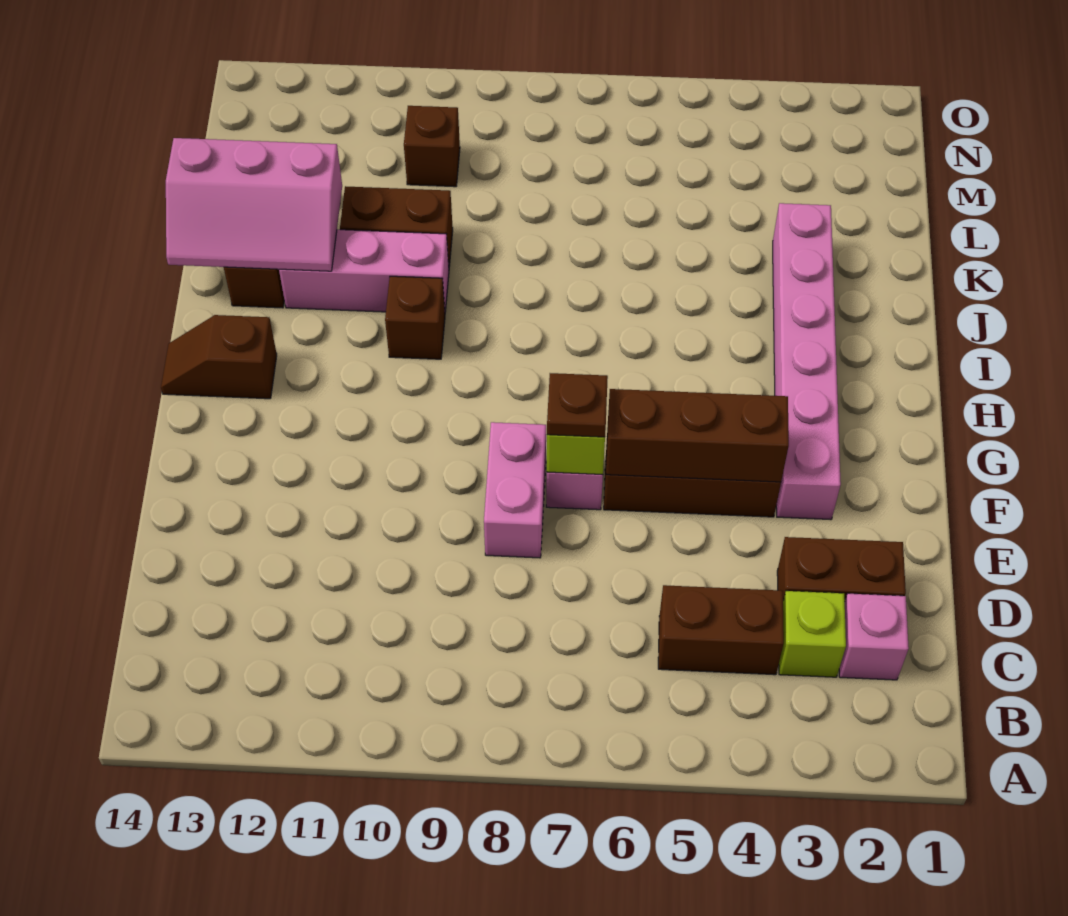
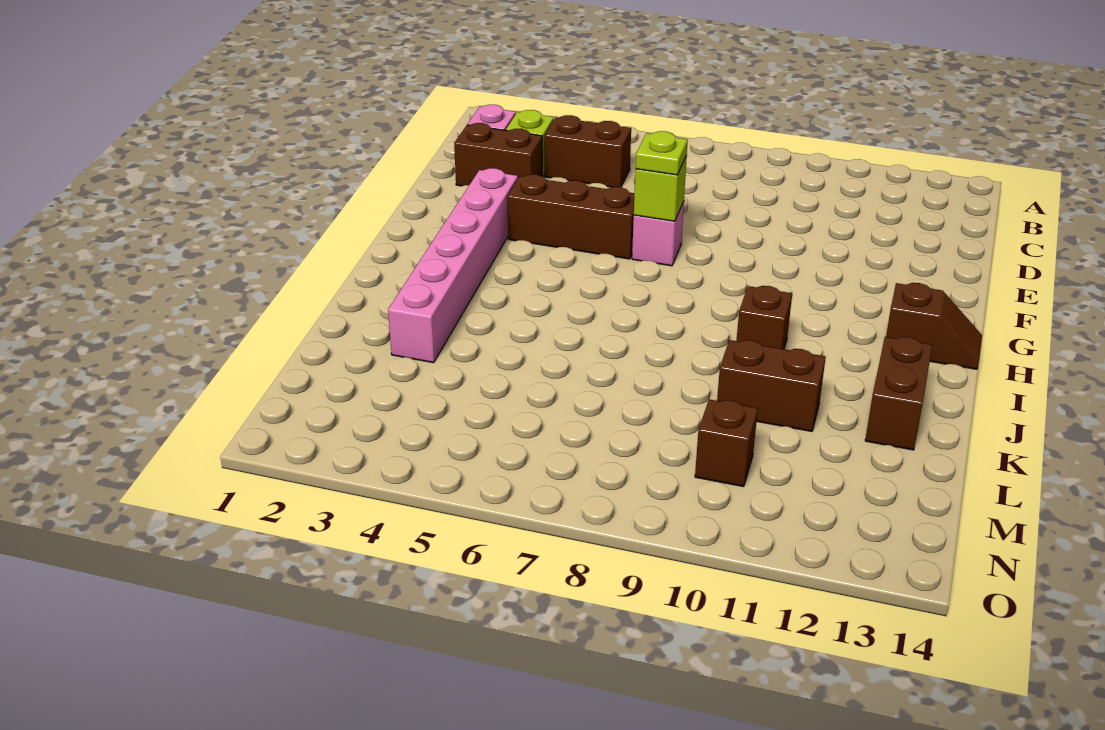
pink brick E8:F8 level 1 -> none
brown brick F4:F6 level 2 -> none
brown plate F7 level 3 -> lime plate F7 level 3
pink brick J10:J12 level 1 -> none
pink slope J12:K14 level 2 top K -> none

